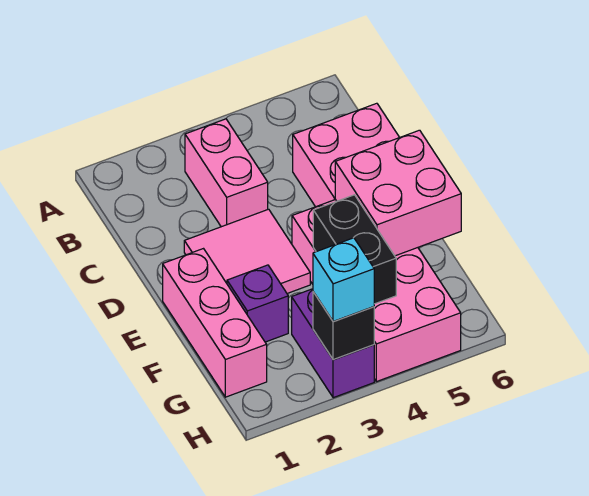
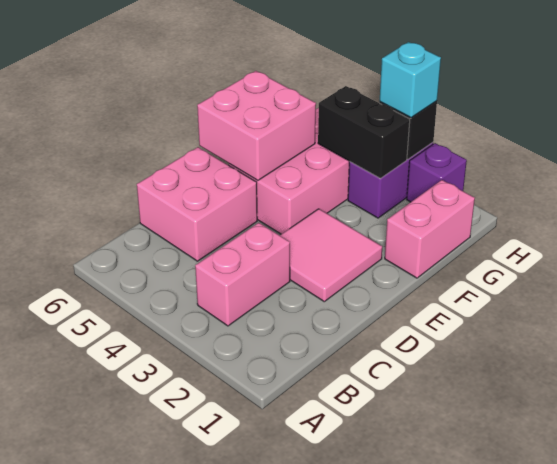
pink brick E1:G1 level 1 -> pink brick F1:G1 level 1
purple brick F2 level 1 -> purple brick H2 level 1
black brick F4:G4 level 2 -> black brick G3:G4 level 2

